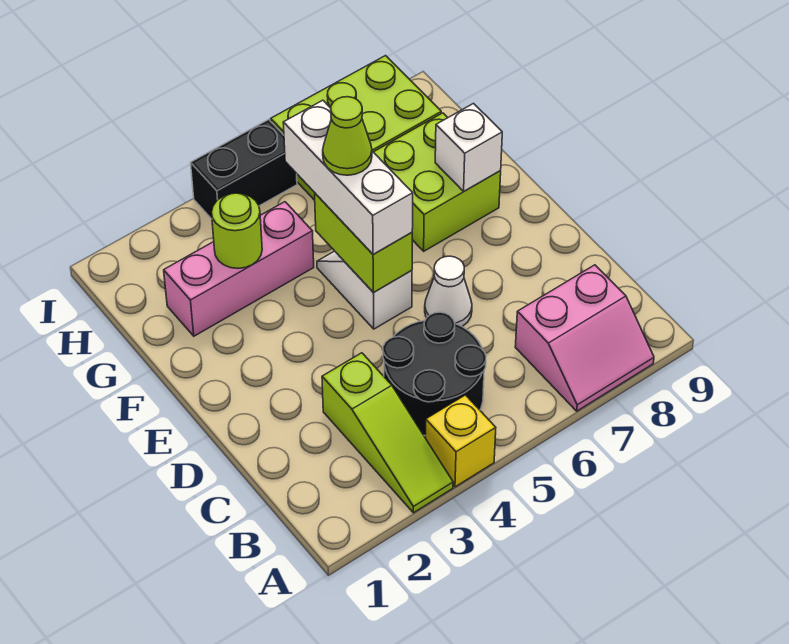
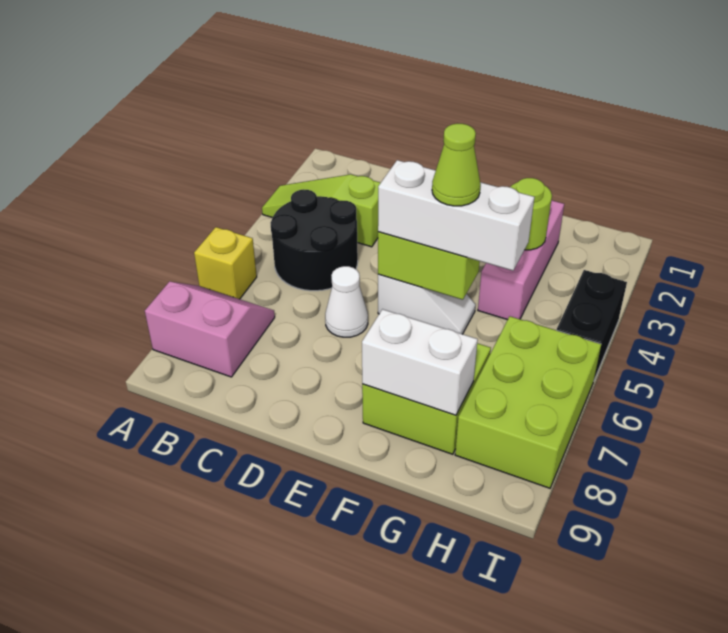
yellow brick A4 level 1 -> yellow brick A6 level 1
pink slope A7:B8 level 1 top B -> pink slope A7:B8 level 1 top 8
white brick F8 level 2 -> white brick F8:G8 level 2

